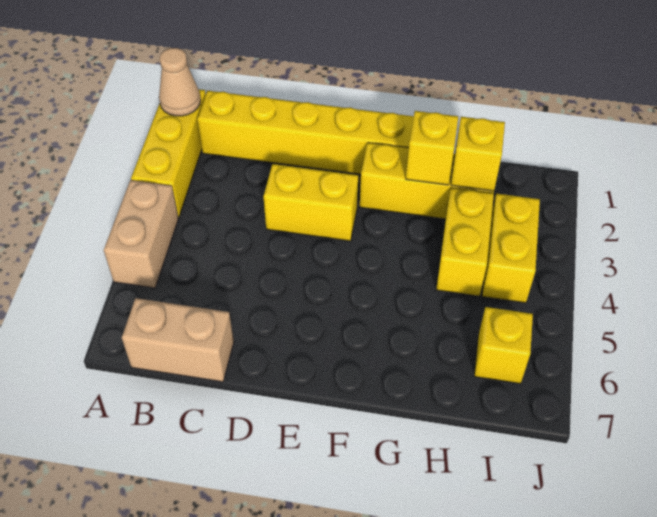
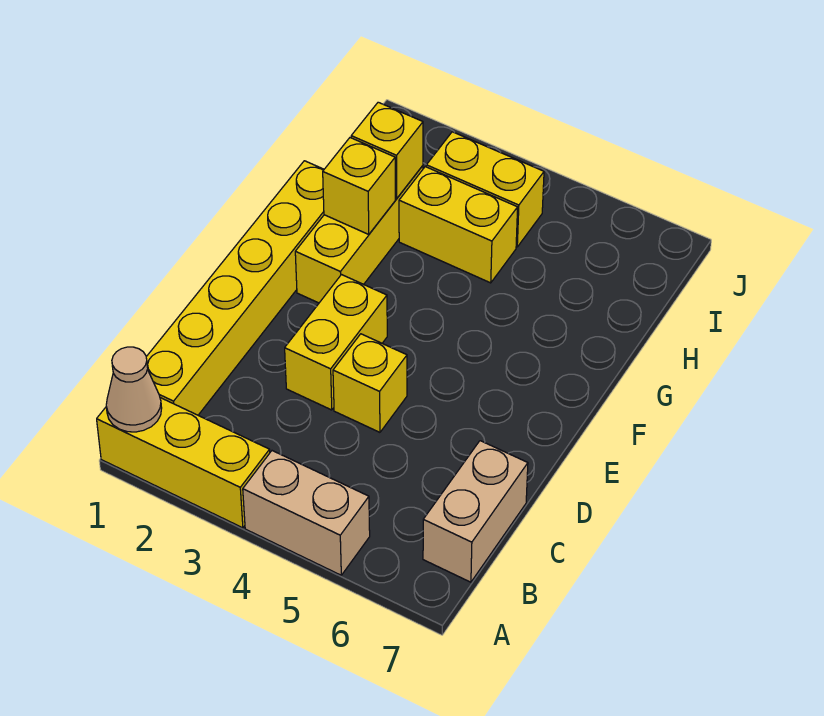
yellow brick I6 level 1 -> yellow brick D4 level 1

